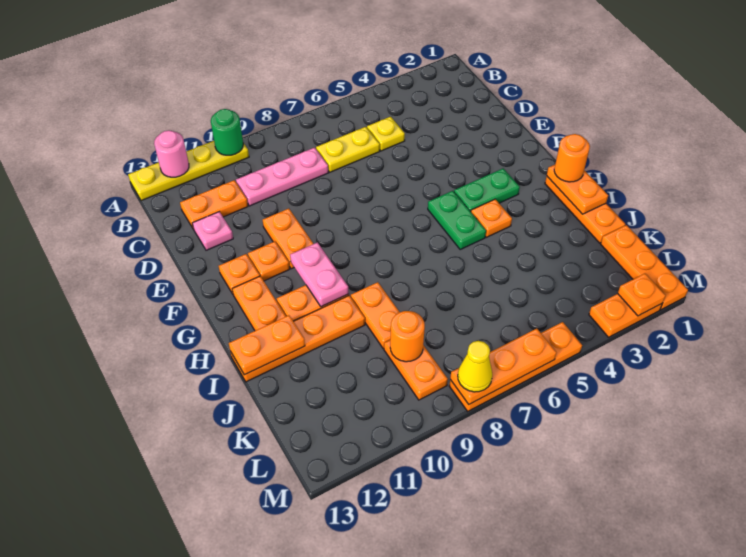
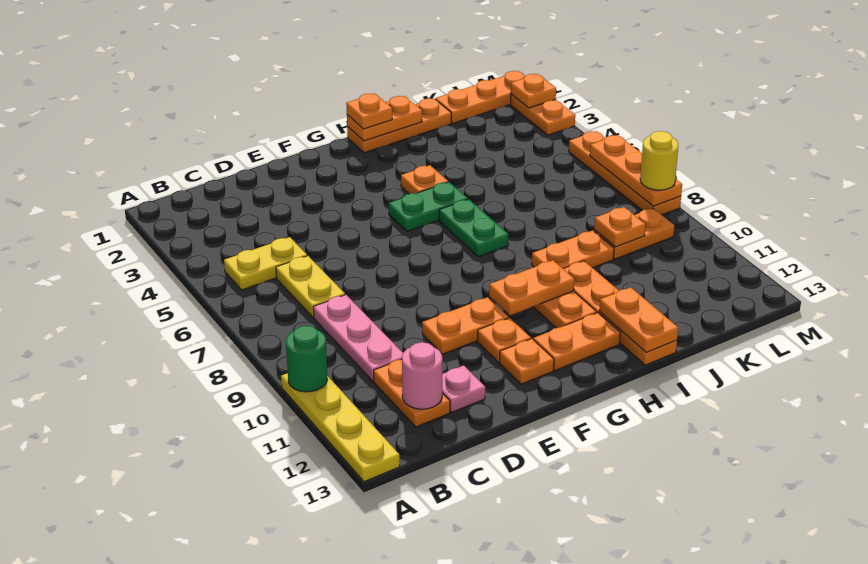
pink round brick A12 level 2 -> pink round brick C12 level 2
yellow plate C5 level 1 -> yellow plate B5:C5 level 1
green plate G3:G4 level 1 -> green plate H6:H7 level 1
pink plate G10:H10 level 2 -> orange plate G10:H10 level 2
orange round brick H1 level 3 -> orange plate H1 level 3
orange round brick K9 level 2 -> orange plate K9 level 2
yellow cone M8 level 3 -> yellow round brick M8 level 3

